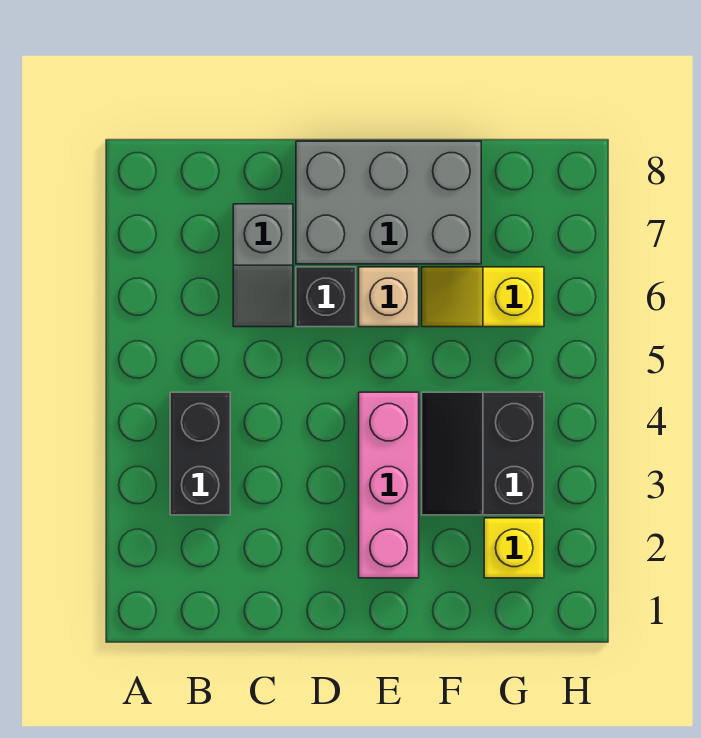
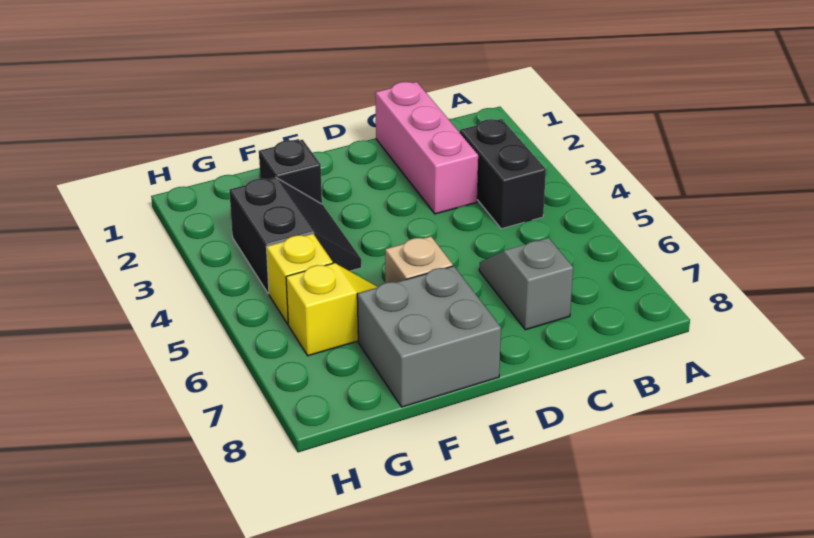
black brick D6 level 1 -> black brick F2 level 1
grey brick D7:F8 level 1 -> grey brick E7:F8 level 1
pink brick E2:E4 level 1 -> pink brick C1:C3 level 1
yellow brick G2 level 1 -> yellow brick G5 level 1

